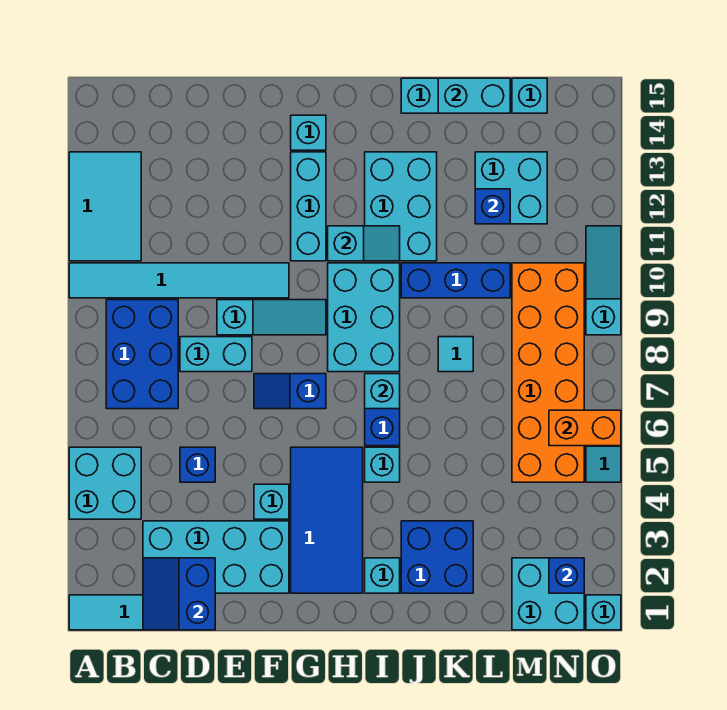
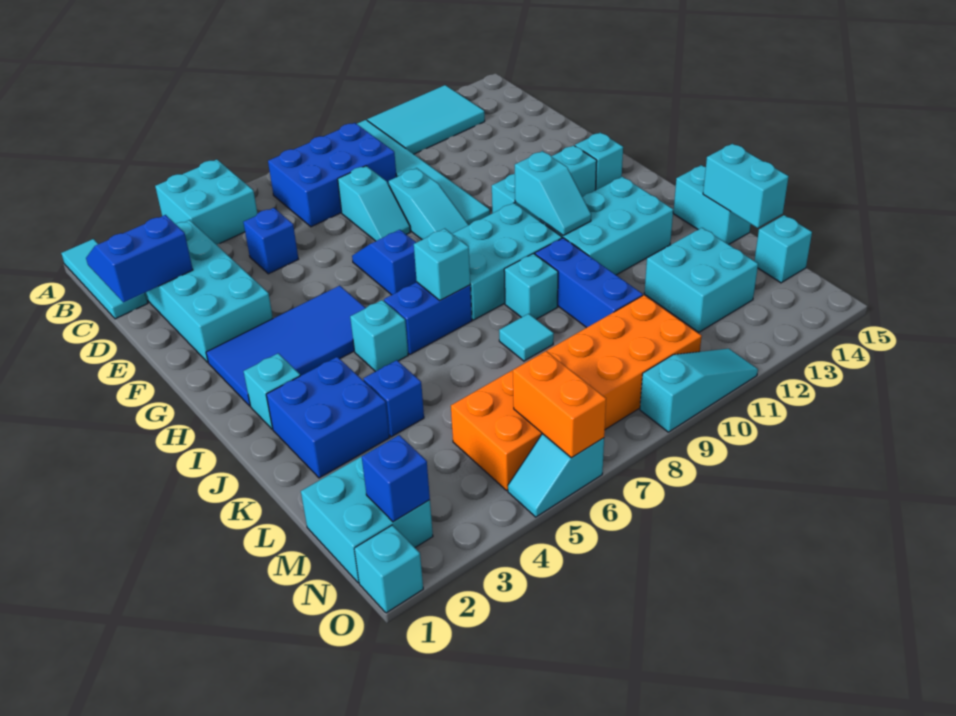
cyan brick D8:E8 level 1 -> cyan slope D8:E8 level 1 top D
cyan brick F4 level 1 -> cyan brick J9 level 1
blue brick L12 level 2 -> blue brick K4 level 1

